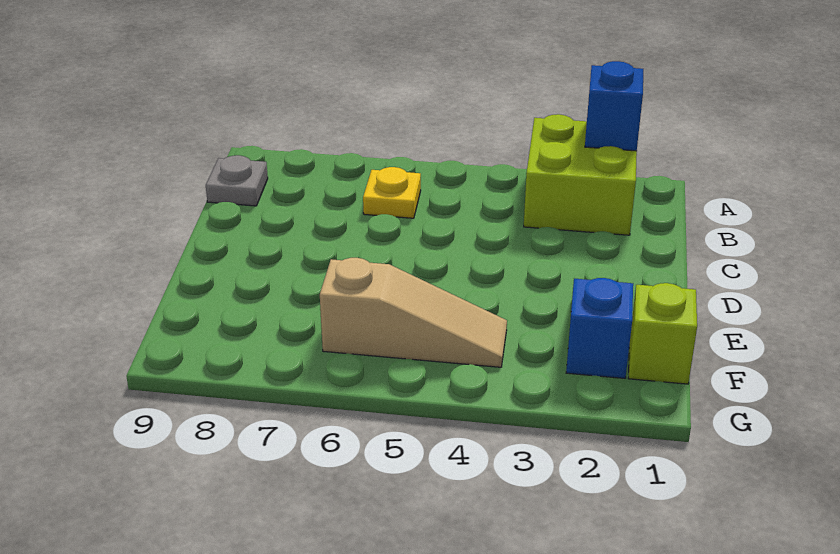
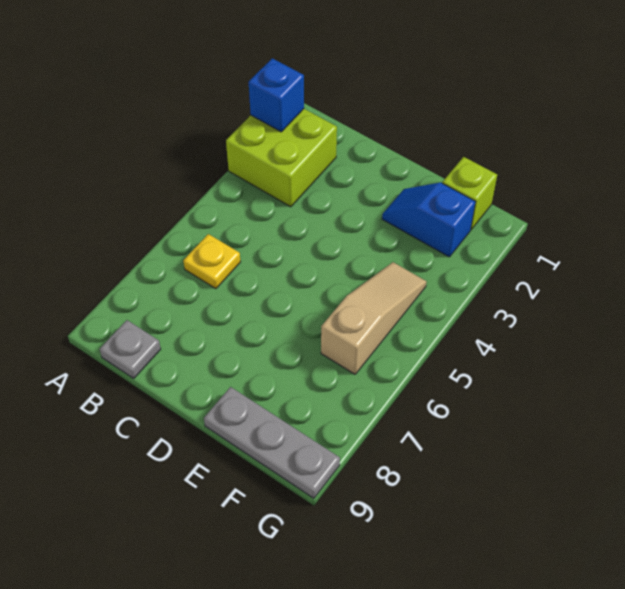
none -> grey plate E9:G9 level 1

